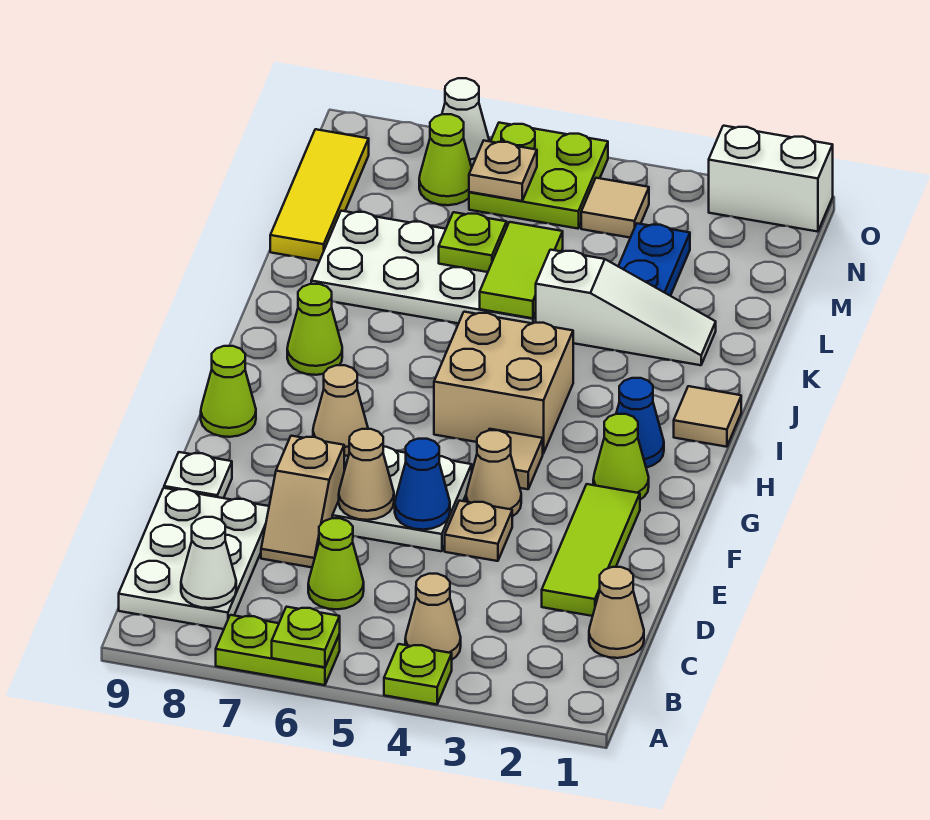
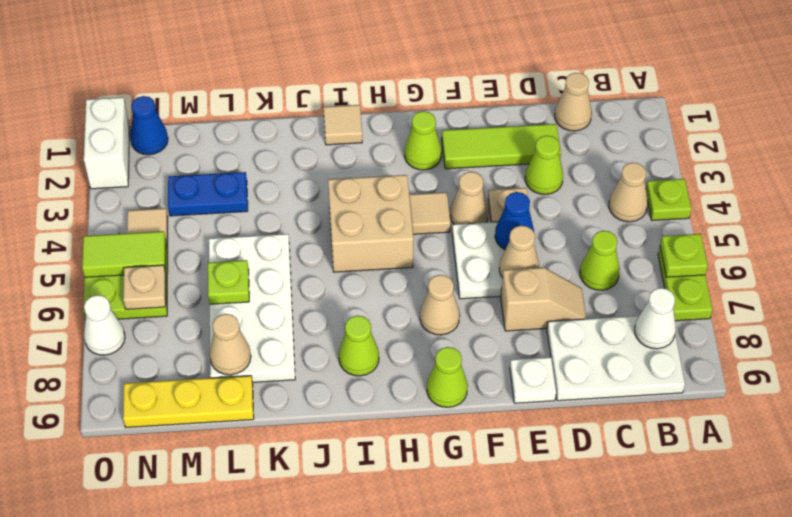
blue cone H2 level 1 -> blue cone N1 level 1
white slope K2:K4 level 1 top 4 -> none
lime tile K5:L5 level 2 -> lime tile N5:O5 level 2
none -> tan cone L8 level 2
yellow tile L9:N9 level 1 -> yellow plate L9:N9 level 1
lime cone N7 level 1 -> lime cone D3 level 1

